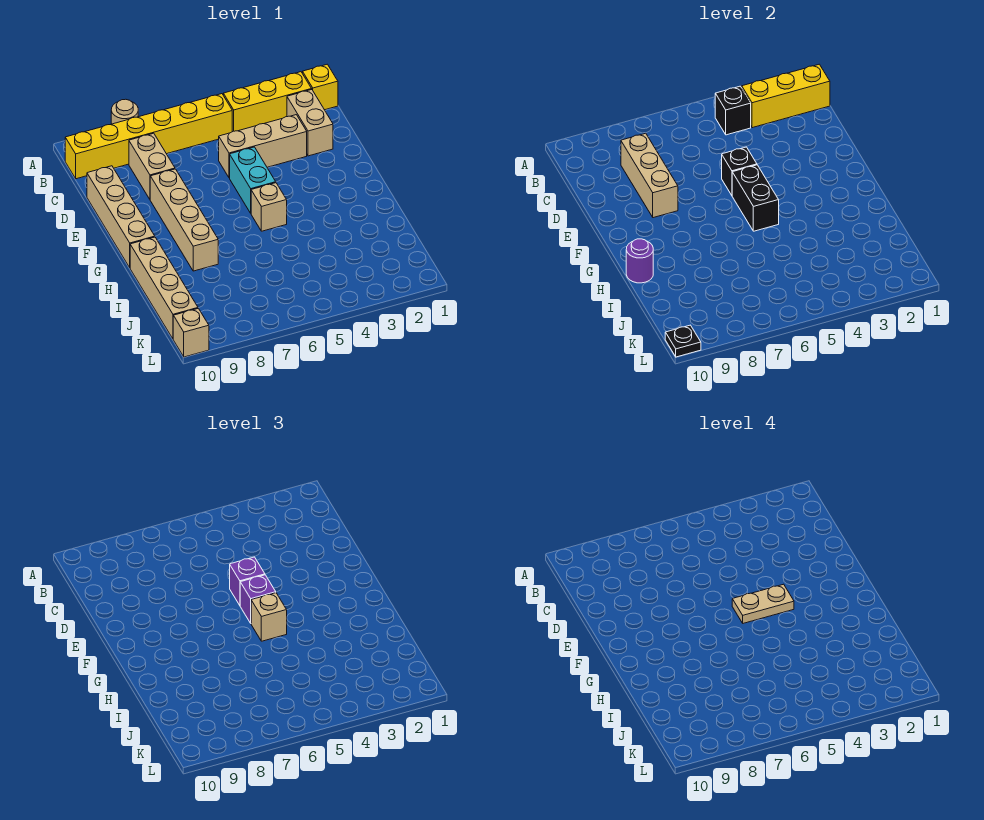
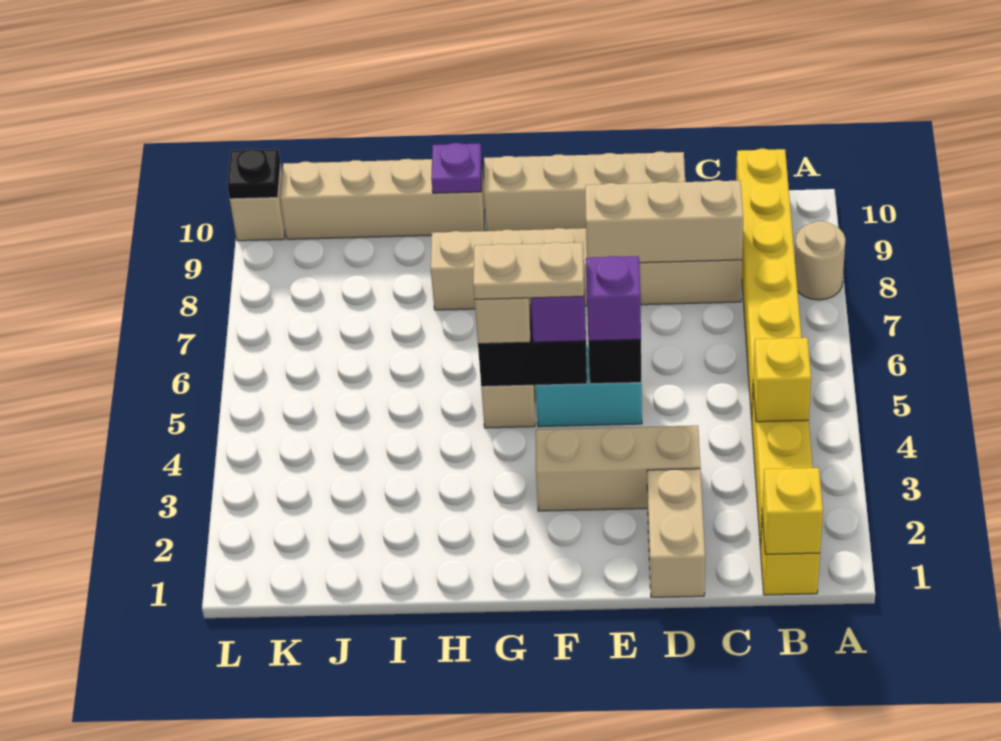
yellow brick B1:B3 level 2 -> yellow brick B1 level 2
black brick B4 level 2 -> yellow brick B4 level 2
tan brick C2:D2 level 1 -> tan brick D1:D2 level 1
tan brick D3:D5 level 1 -> tan brick D3:F3 level 1
tan plate F4:F5 level 4 -> tan plate F5:G5 level 4
purple round brick H10 level 2 -> purple plate H10 level 2

